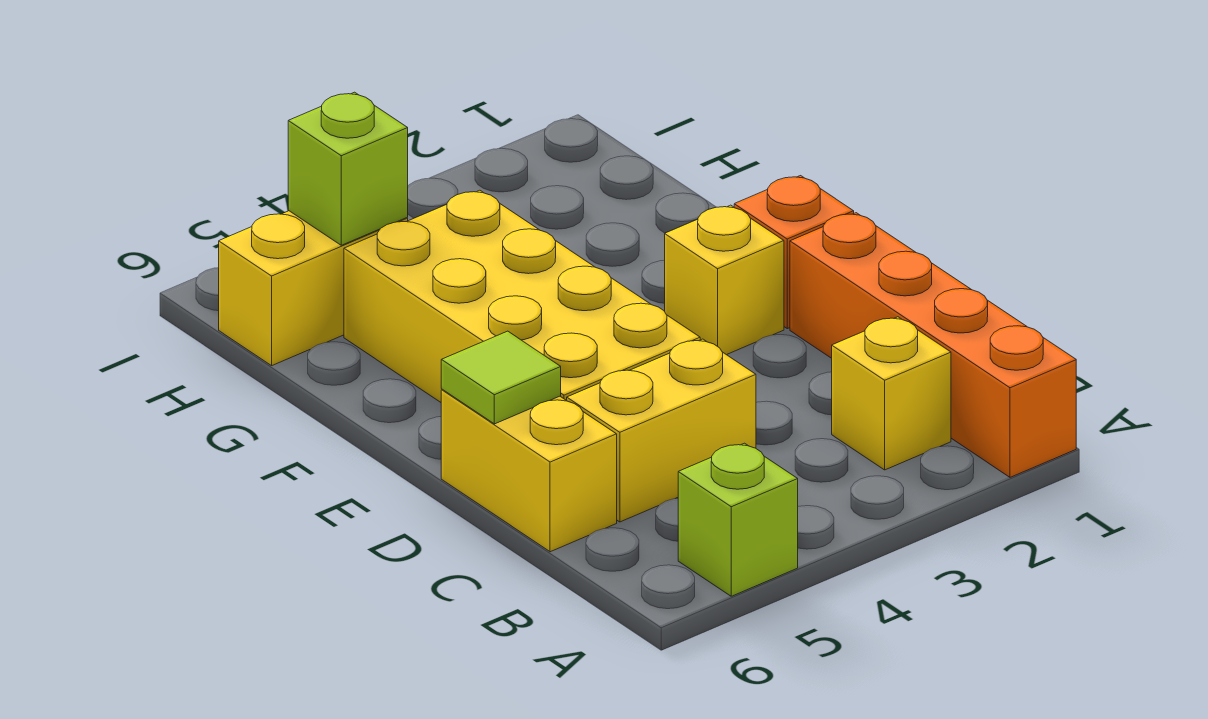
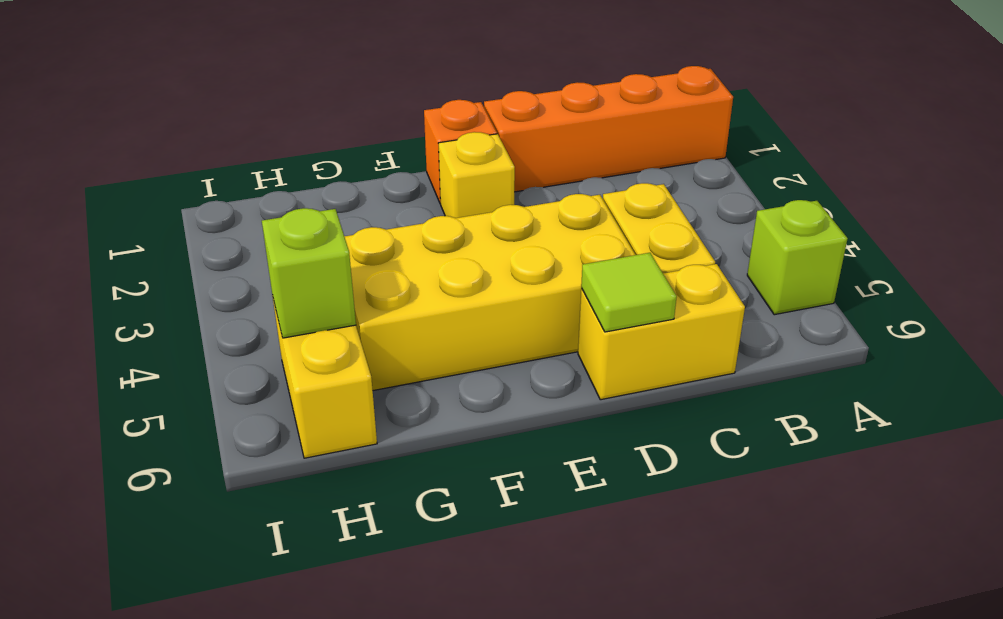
yellow brick B2 level 1 -> none

